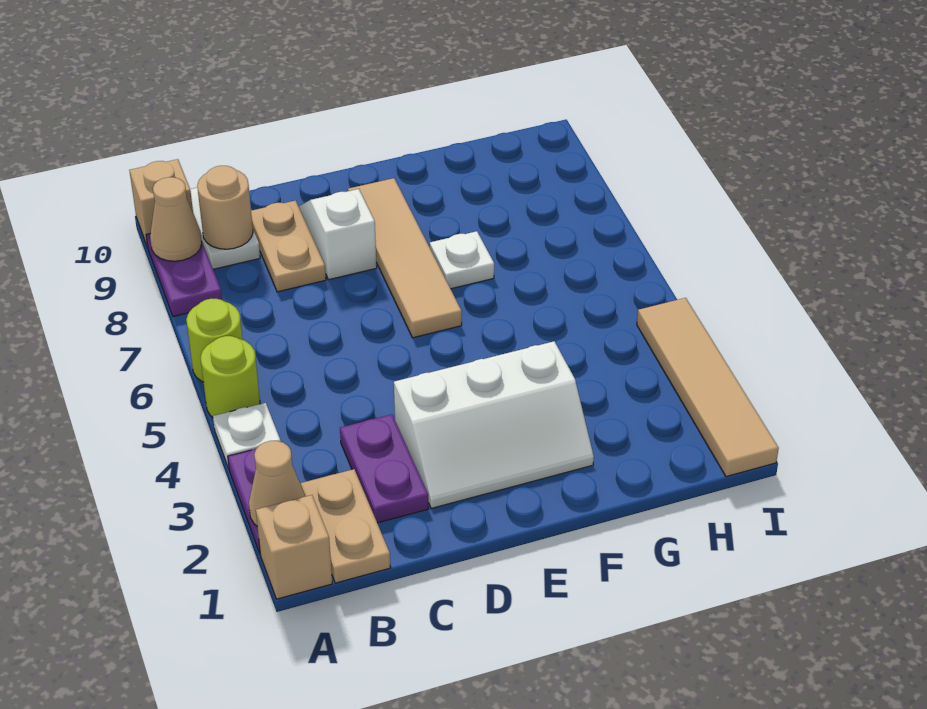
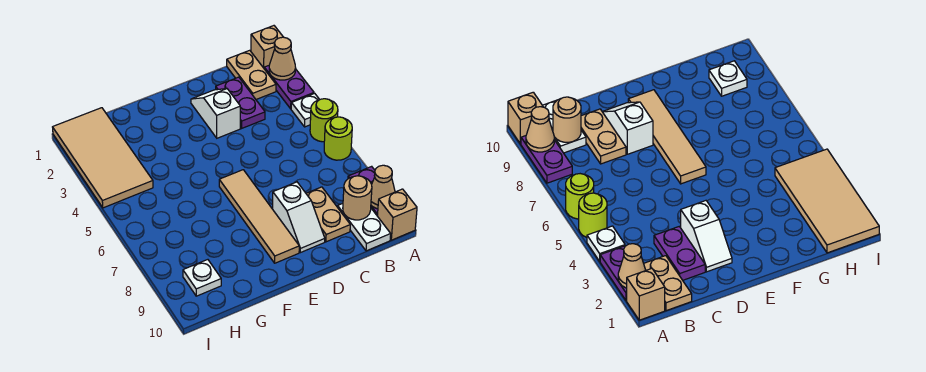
white slope D2:F3 level 1 top 3 -> white slope D2:D3 level 1 top 3
white plate F7 level 1 -> white plate H9 level 1
tan tile I1:I4 level 1 -> tan tile H1:I4 level 1

